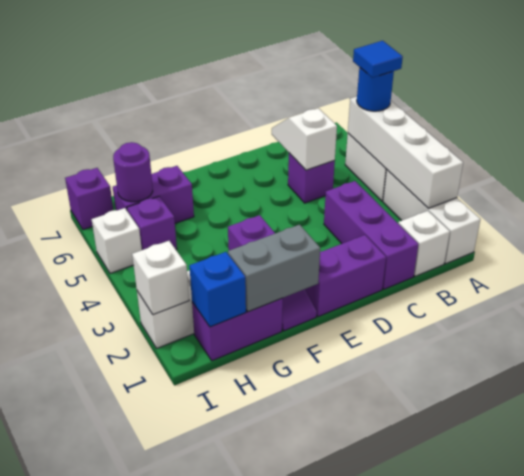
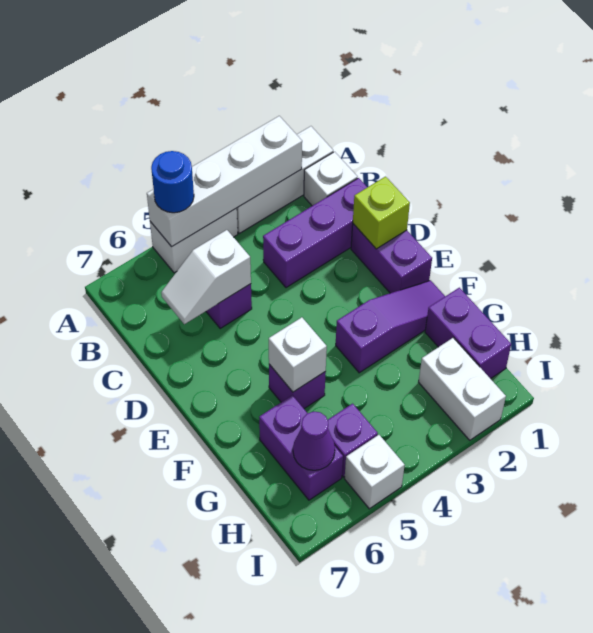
blue tile A5 level 4 -> none
none -> lime brick D1 level 2
grey brick F1:G1 level 2 -> none
blue brick H1 level 2 -> none
purple round brick H6 level 2 -> purple cone H6 level 2
white brick I2 level 2 -> white brick F5 level 2
purple brick I7 level 1 -> purple brick F5 level 1

